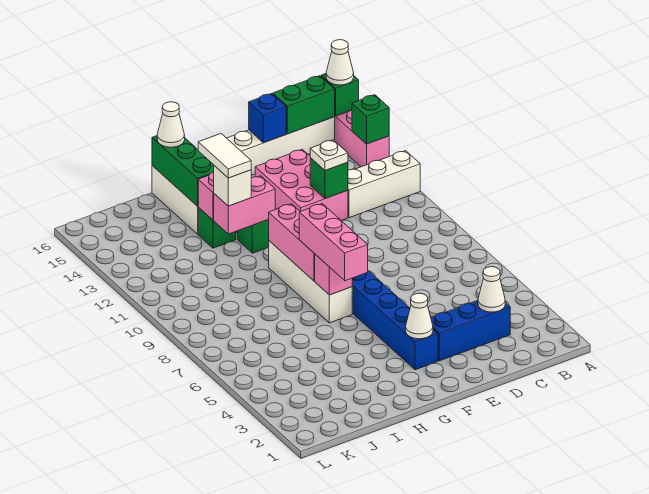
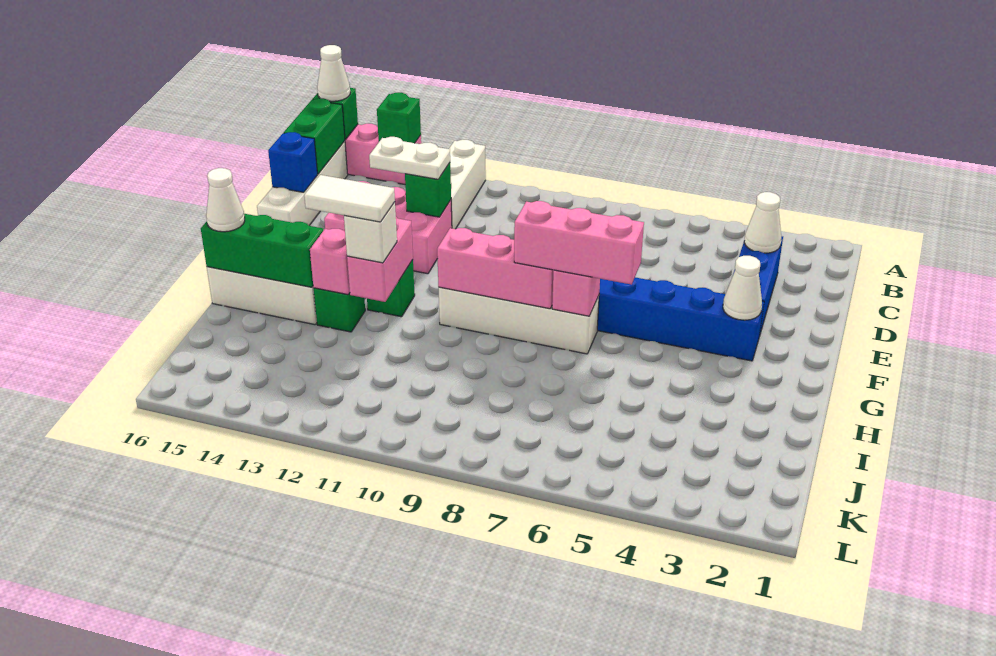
white plate D12 level 3 -> white plate D12:D13 level 3

